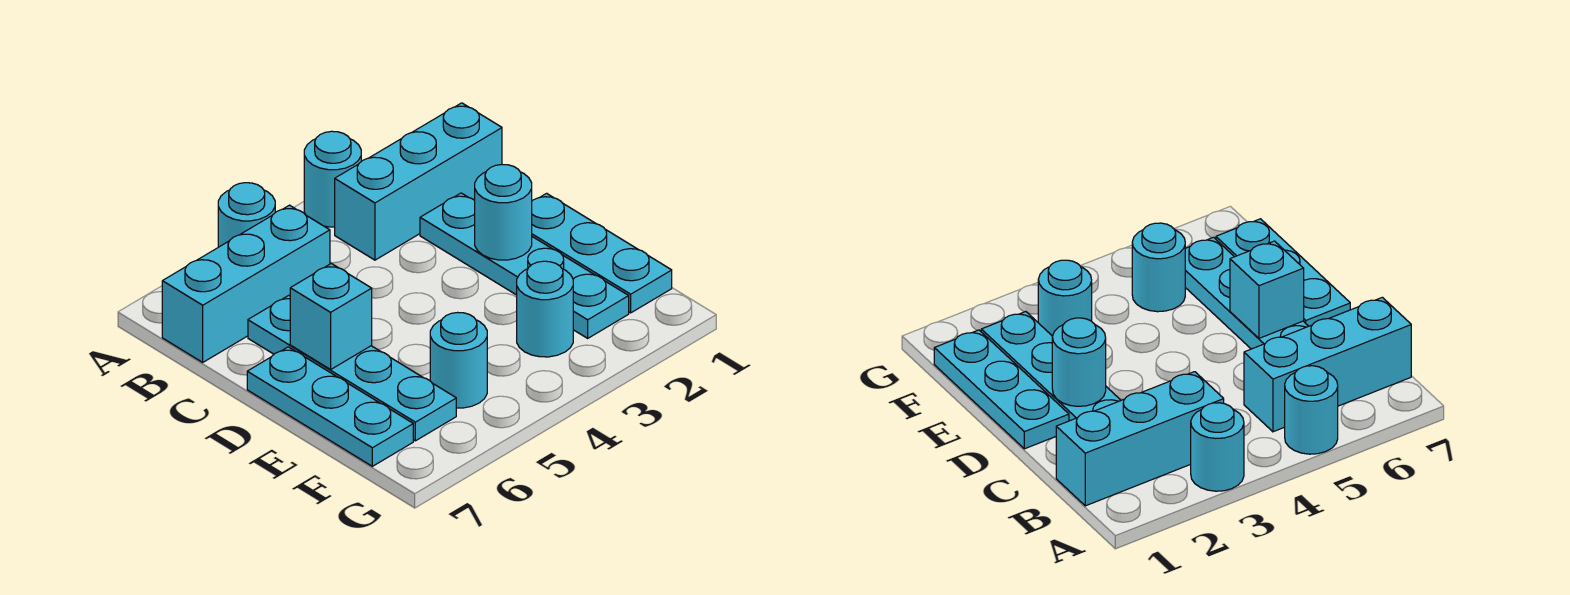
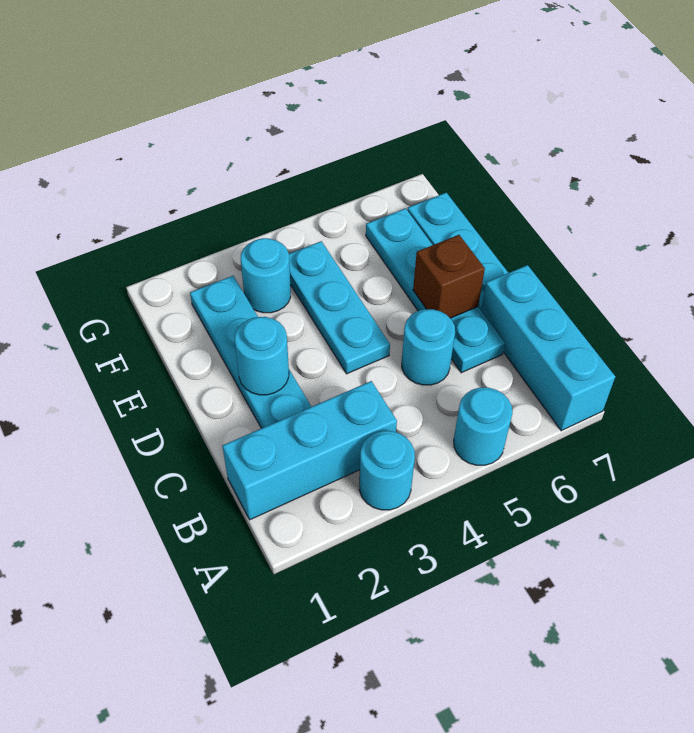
cyan brick B5:B7 level 1 -> cyan brick A7:C7 level 1
cyan plate D1:F1 level 1 -> cyan plate D4:F4 level 1
cyan brick D6 level 2 -> brown brick D6 level 2
cyan round brick F5 level 1 -> cyan round brick C5 level 1

